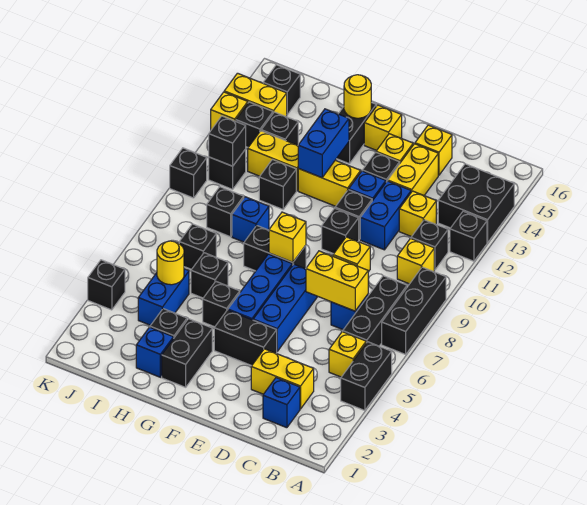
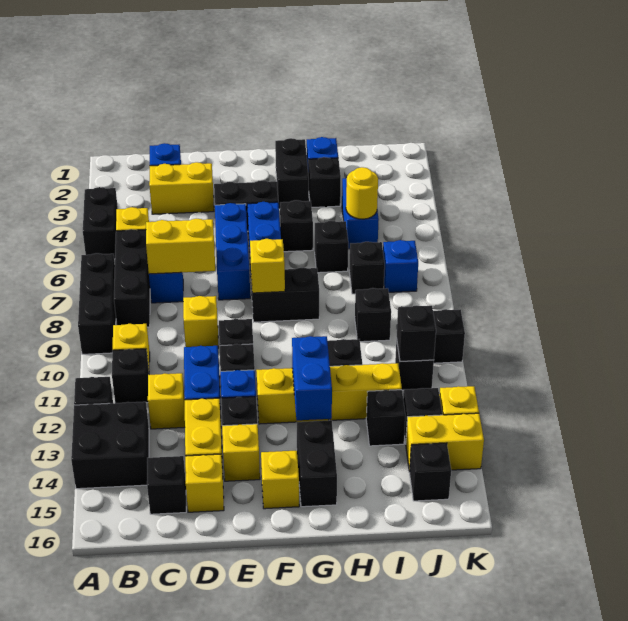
yellow round brick G15 level 2 -> none
blue brick H9 level 1 -> blue brick J7 level 1
black brick K4 level 1 -> black brick C15 level 1

